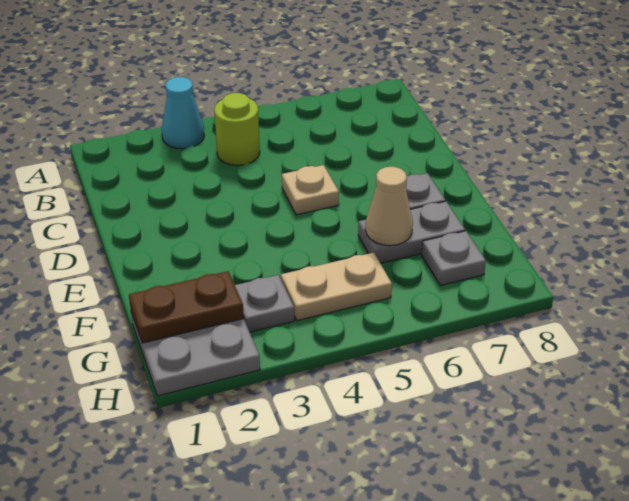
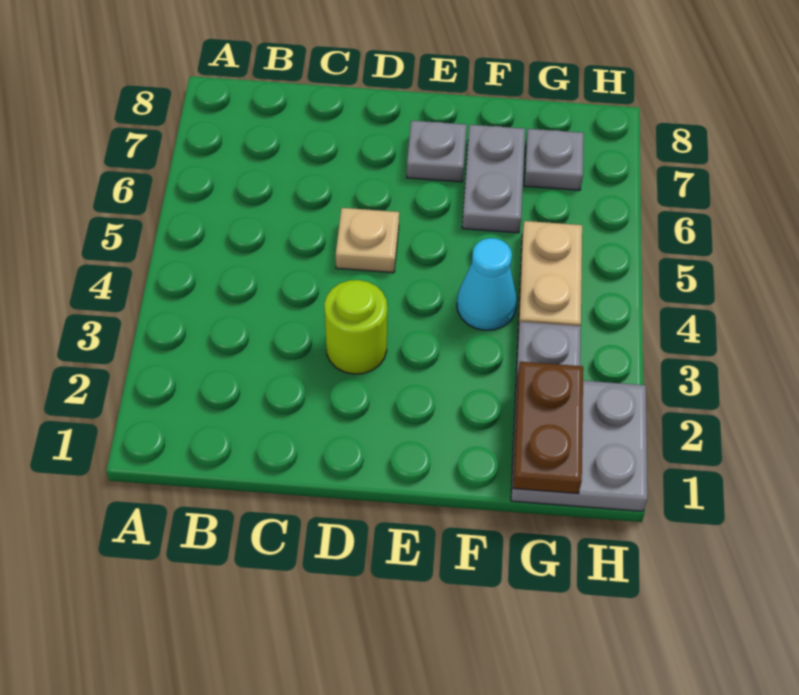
cyan cone A3 level 1 -> cyan cone F4 level 1
lime round brick B4 level 1 -> lime round brick D3 level 1
tan cone F6 level 2 -> none

